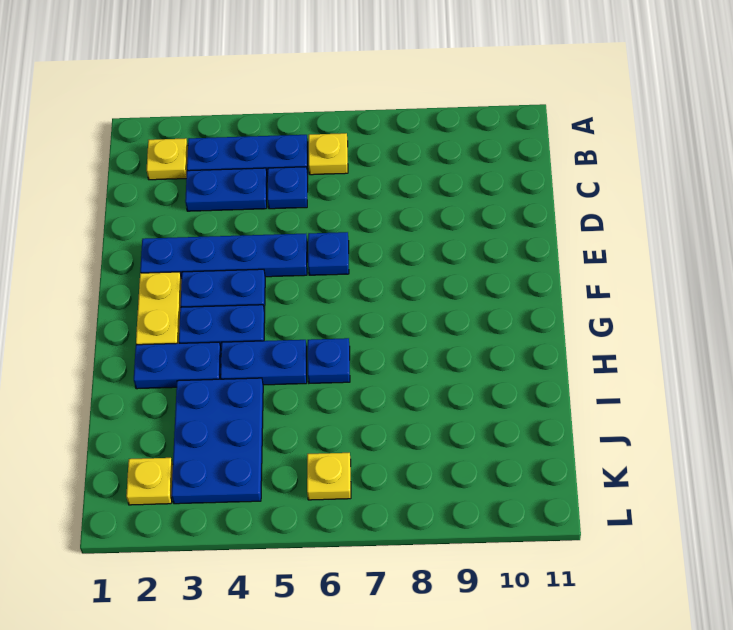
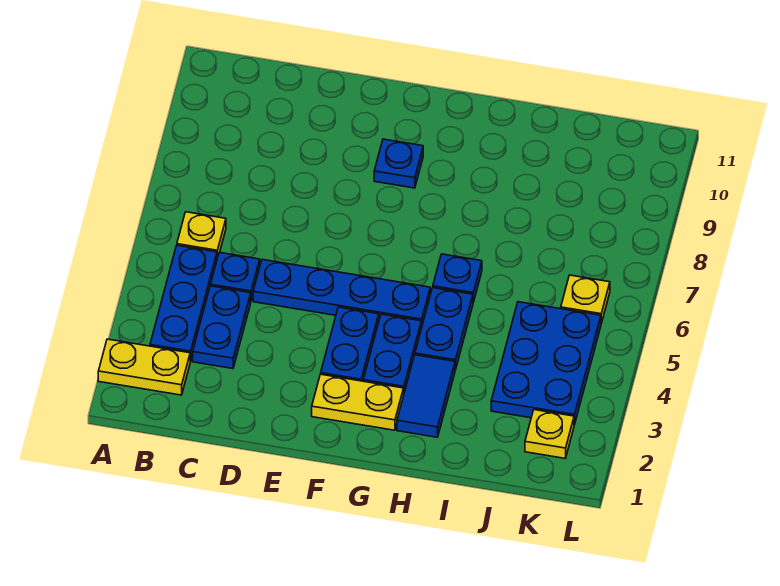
yellow plate B2 level 1 -> yellow plate A2:B2 level 1
blue plate E2:E5 level 1 -> blue plate D5:G5 level 1
blue plate E6 level 1 -> blue plate F9 level 1
blue plate H2:H3 level 1 -> blue tile H2:H3 level 1
blue plate I3:K4 level 1 -> blue plate J3:K5 level 1

